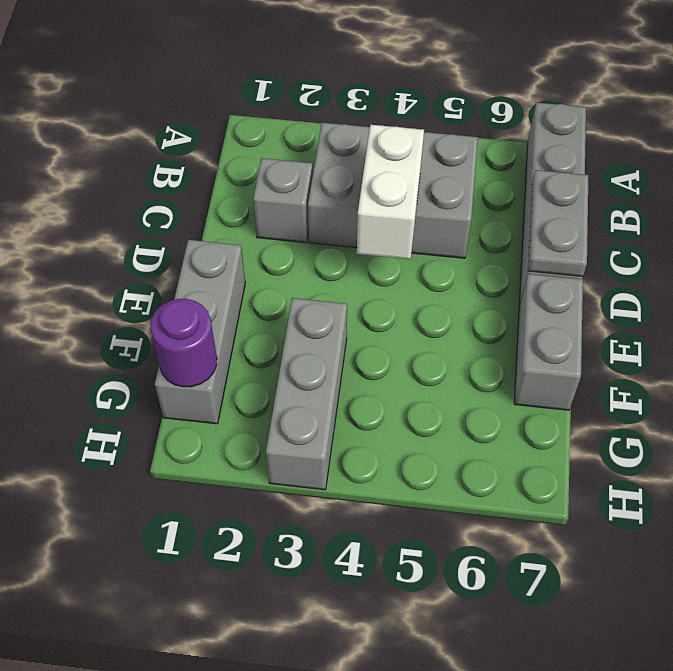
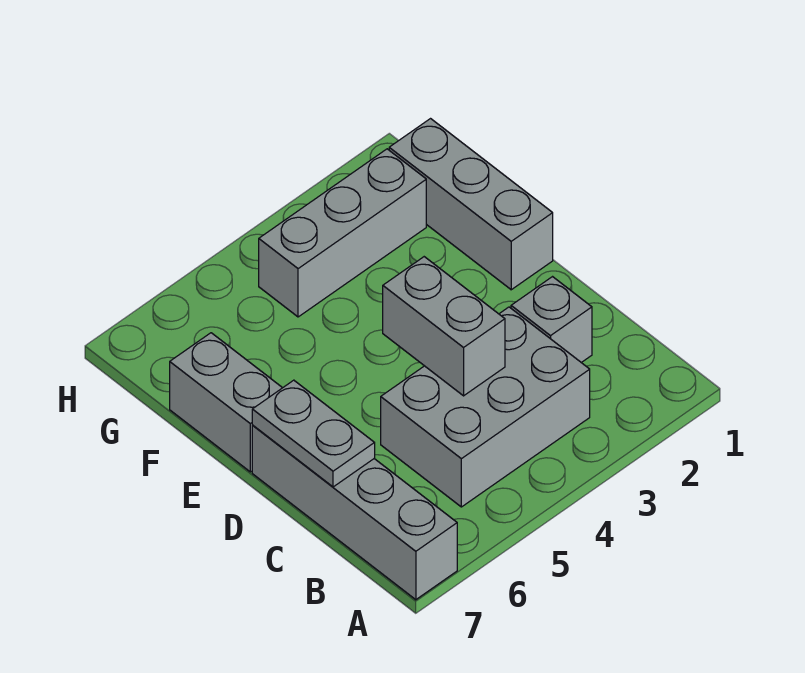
white brick C4:D4 level 2 -> grey brick C4:D4 level 2
grey brick F3:H3 level 1 -> grey brick G2:G4 level 1
purple round brick G1 level 2 -> none

